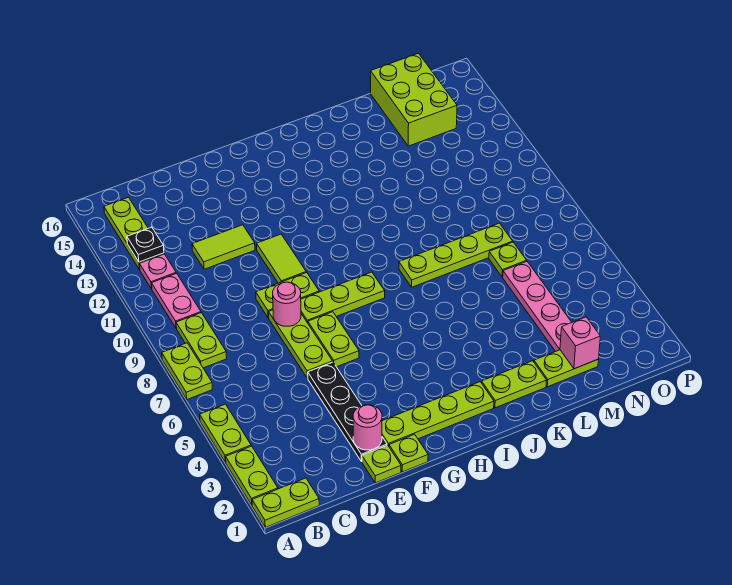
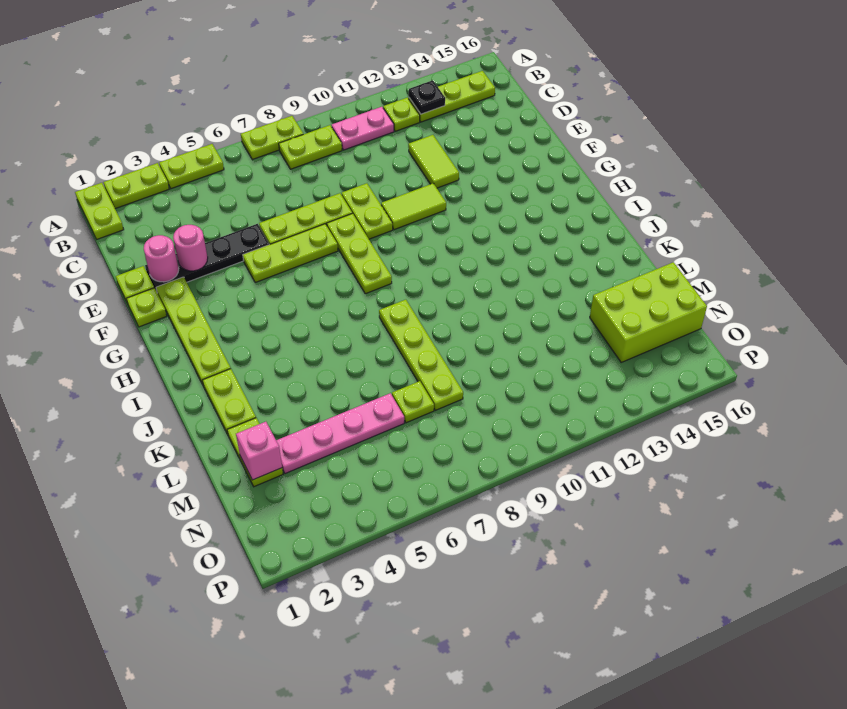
pink plate B12 level 1 -> lime plate B12 level 1
pink round brick E8 level 2 -> pink round brick E3 level 2
lime plate F6:F7 level 1 -> lime plate F5:F7 level 1

